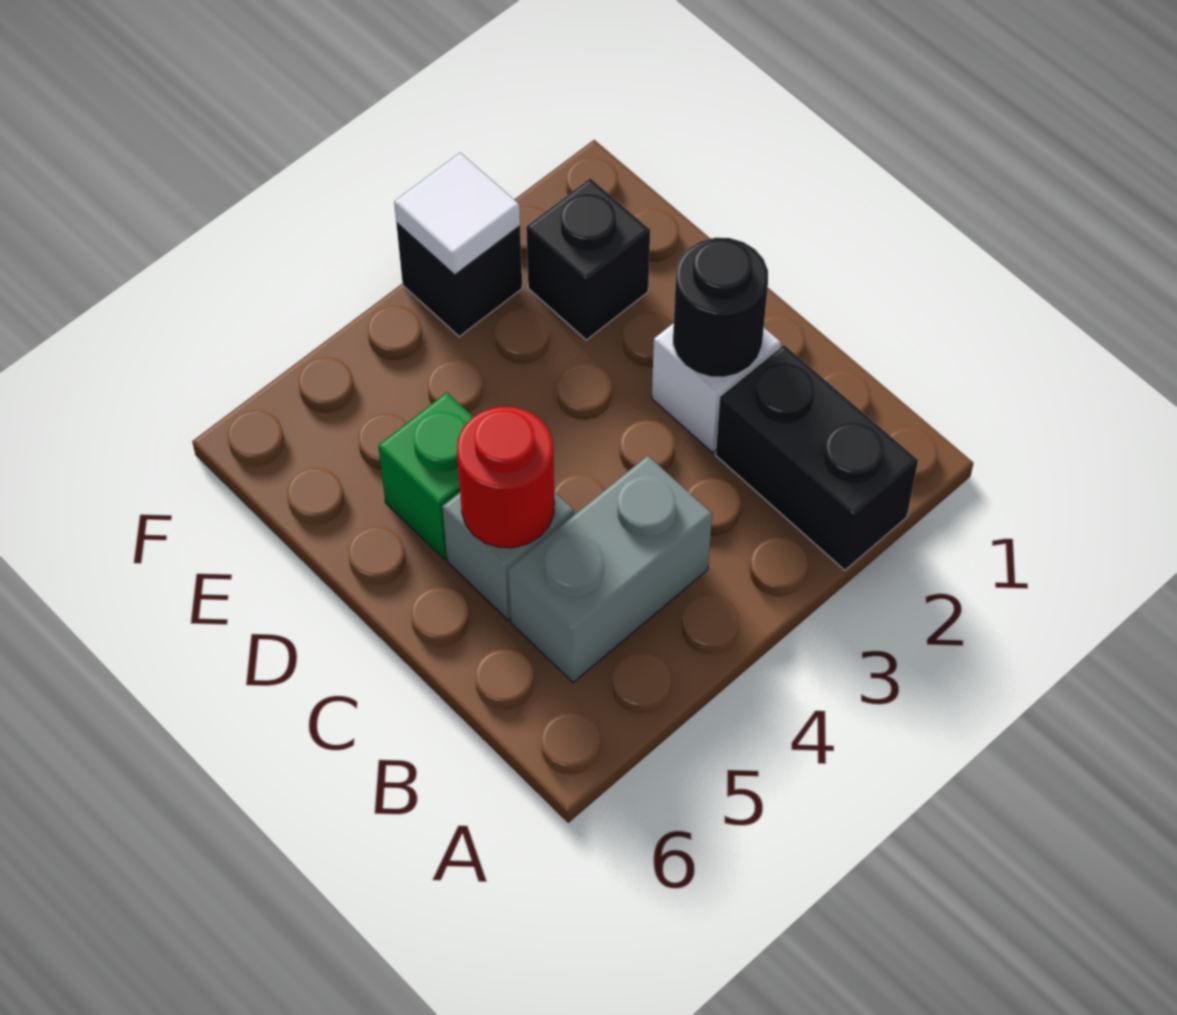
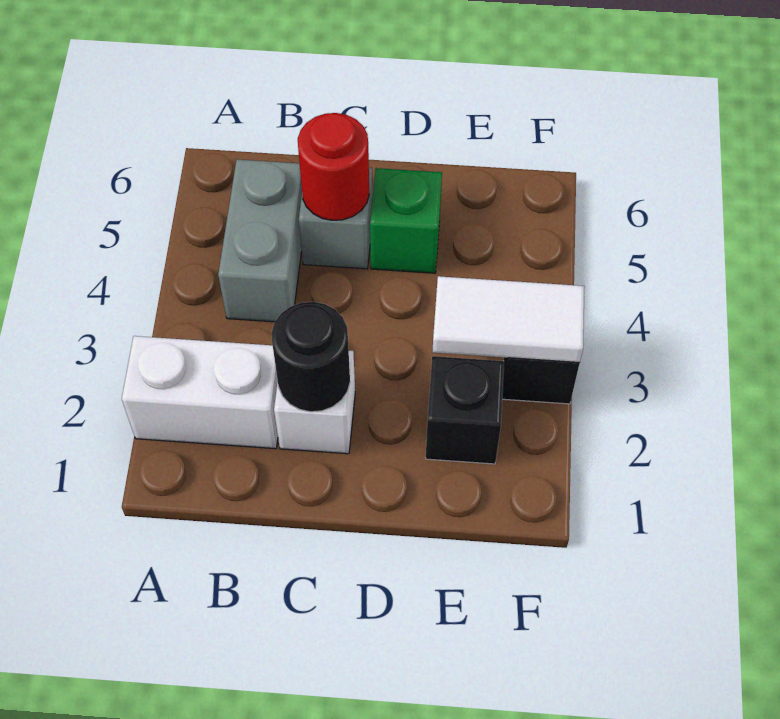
black brick A2:B2 level 1 -> white brick A2:B2 level 1
white tile F3 level 2 -> white tile E3:F3 level 2

